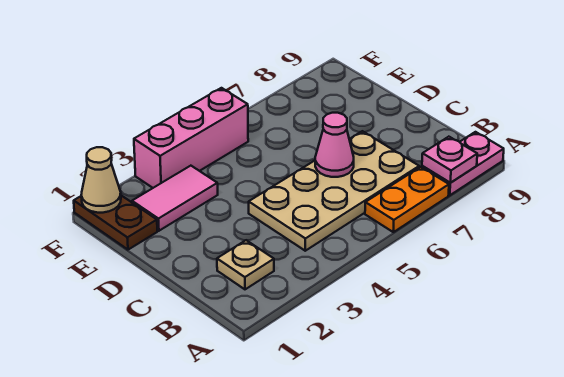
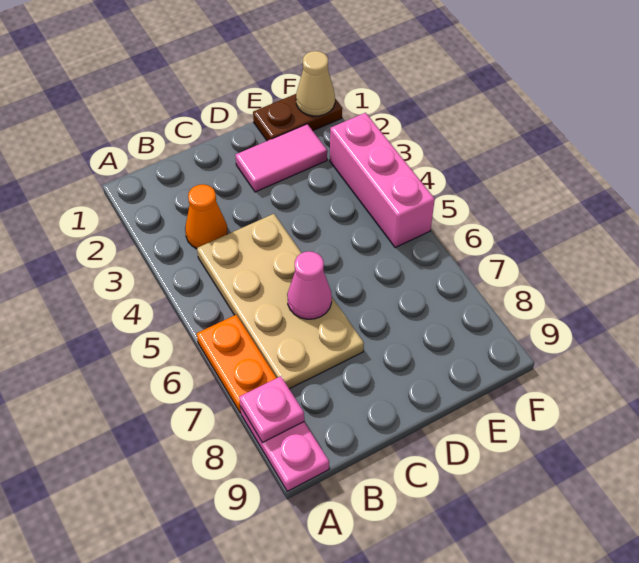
tan plate B2 level 1 -> none
none -> orange cone B3 level 1
pink tile E2:E3 level 1 -> pink tile D2:E2 level 1

